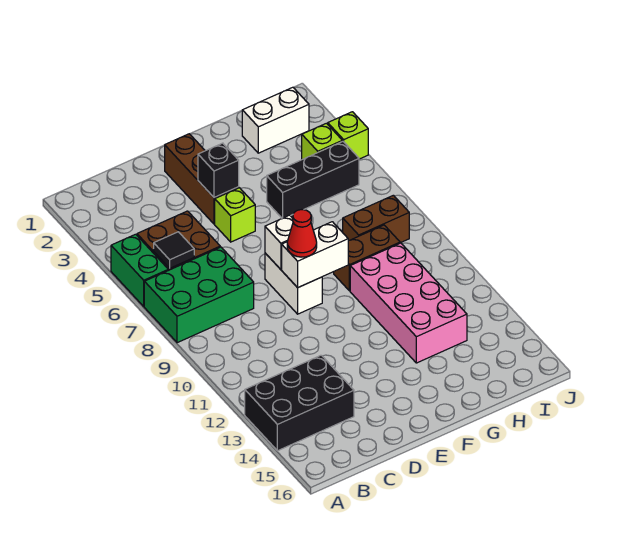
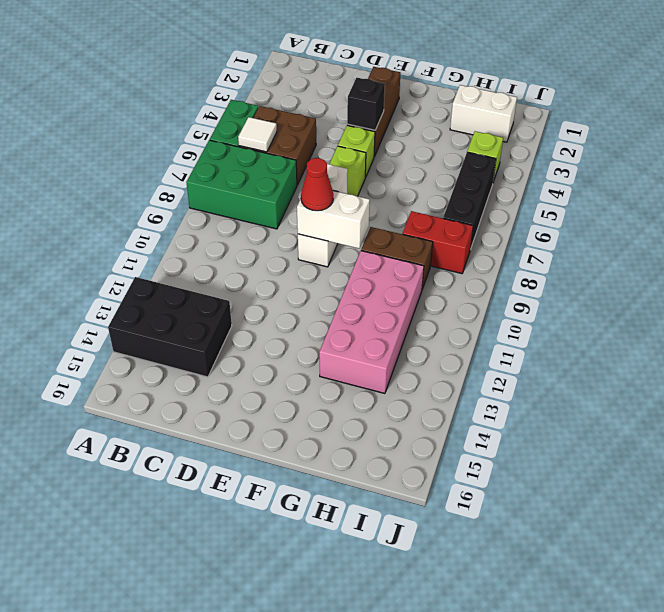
black tile B6 level 2 -> white tile B6 level 2
black brick G5:I5 level 1 -> black brick I5:I7 level 1
brown brick H8:I8 level 1 -> red brick H8:I8 level 1
lime brick J4 level 1 -> lime brick E6 level 1

